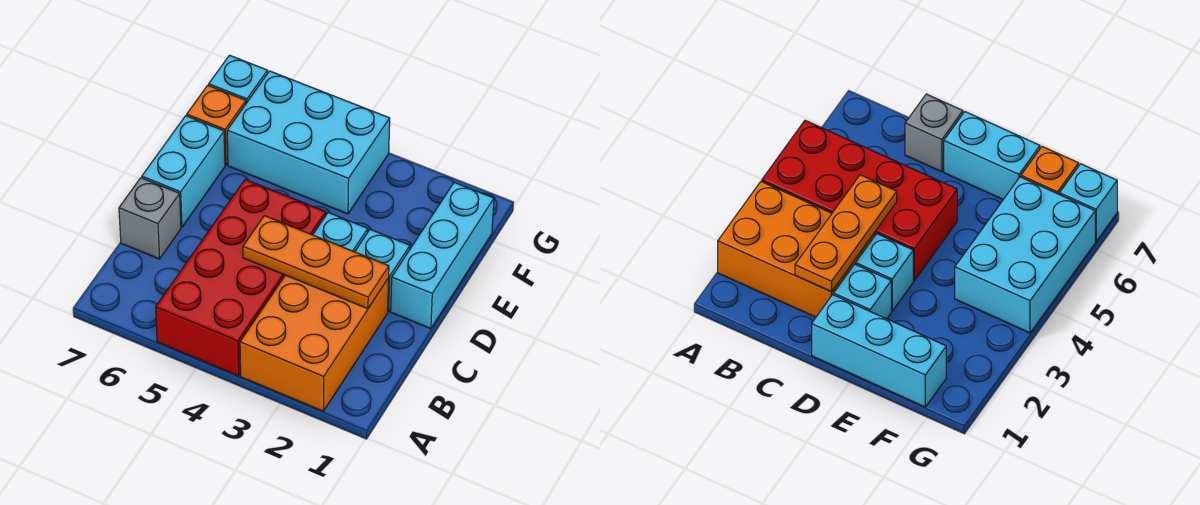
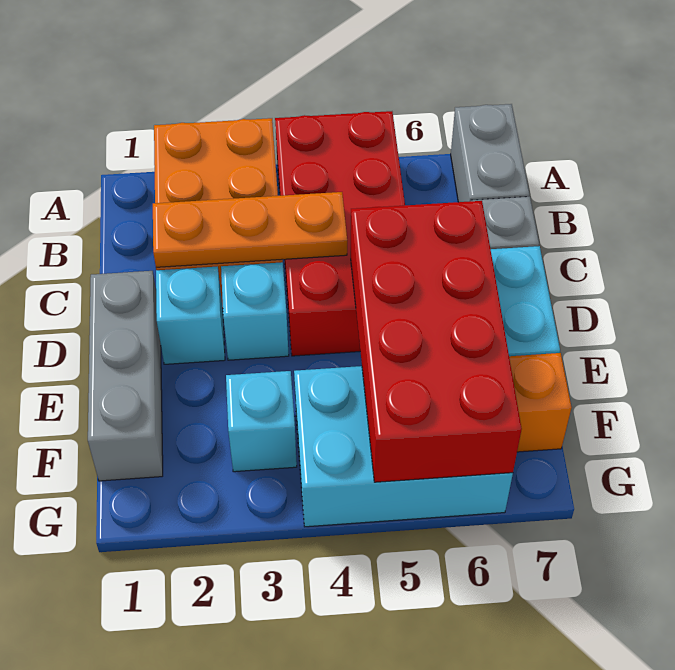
none -> grey brick A7:B7 level 1
cyan brick D1:F1 level 1 -> grey brick D1:F1 level 1
none -> red brick D5:G6 level 2
cyan brick G7 level 1 -> cyan brick F3 level 1

